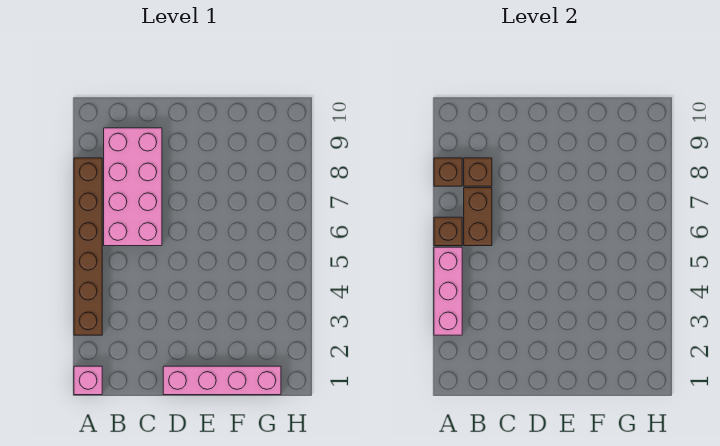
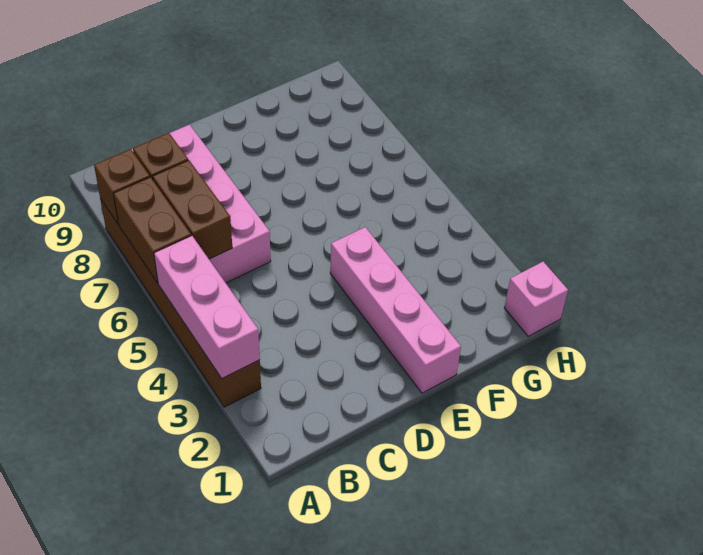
pink brick A1 level 1 -> pink brick H1 level 1
brown brick A6 level 2 -> brown brick A6:A7 level 2
pink brick D1:G1 level 1 -> pink brick E1:E4 level 1

